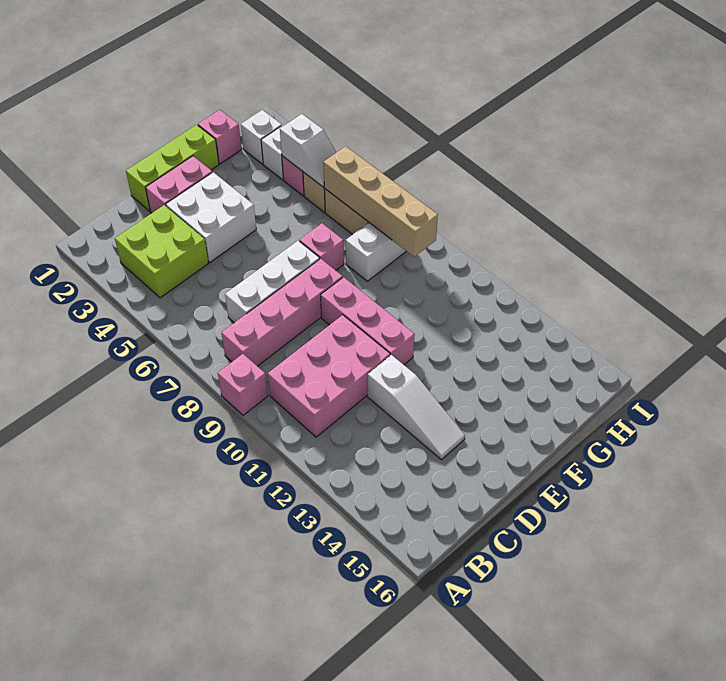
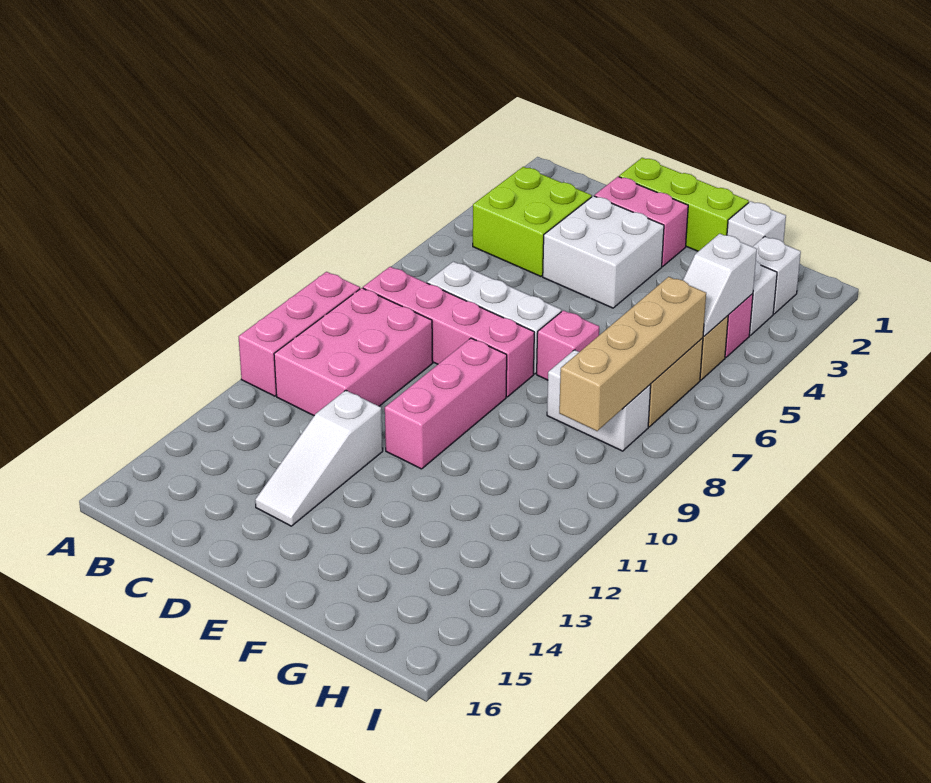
pink brick A9 level 1 -> pink brick A9:A11 level 1
pink brick B10:D11 level 1 -> pink brick B9:C11 level 1
pink brick G1 level 1 -> white brick G1 level 1

